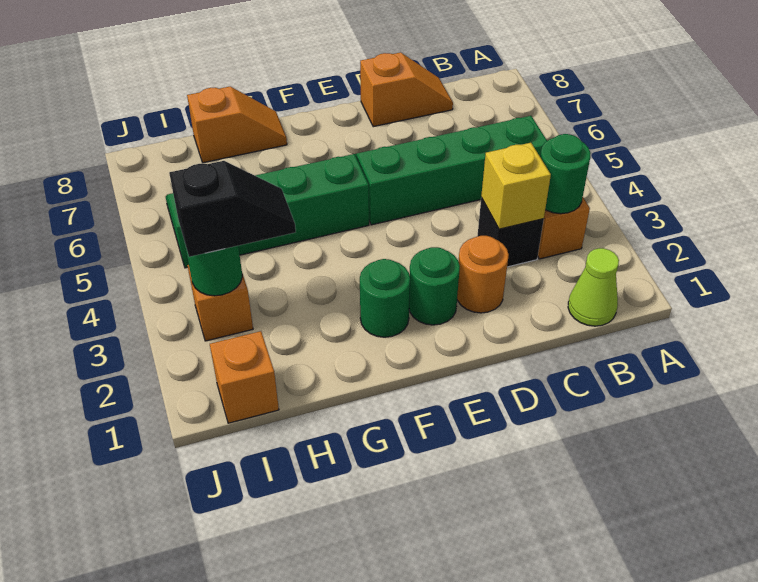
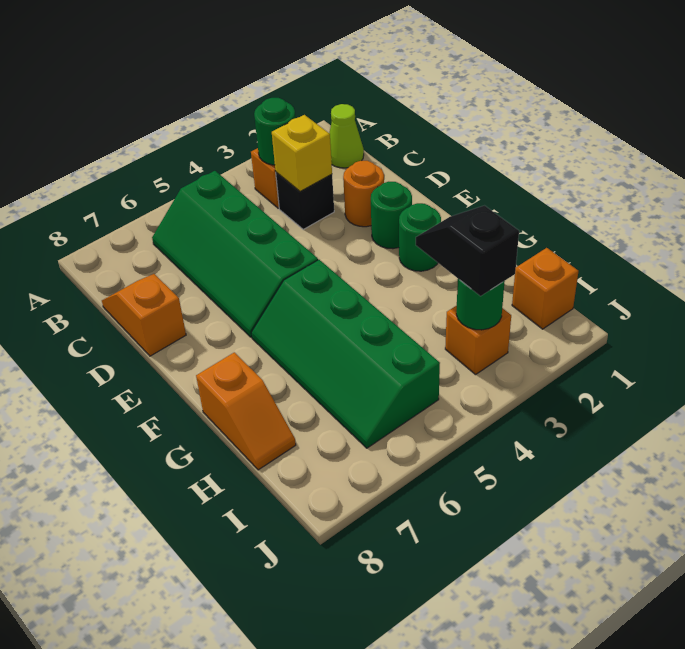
orange slope G8:H8 level 1 top H -> orange slope G8:H8 level 1 top G

